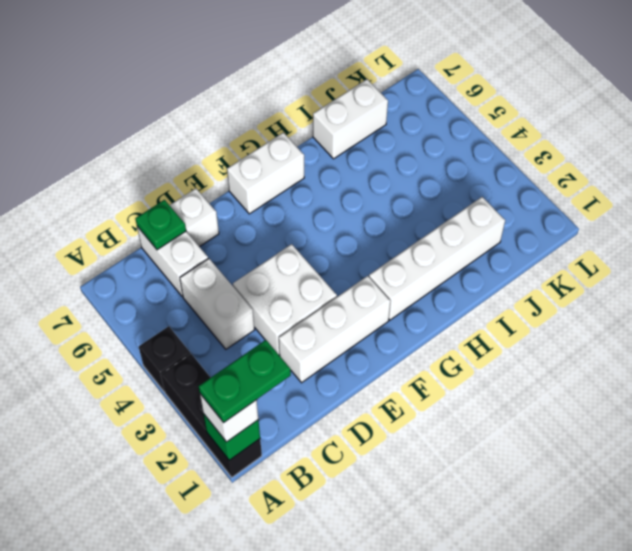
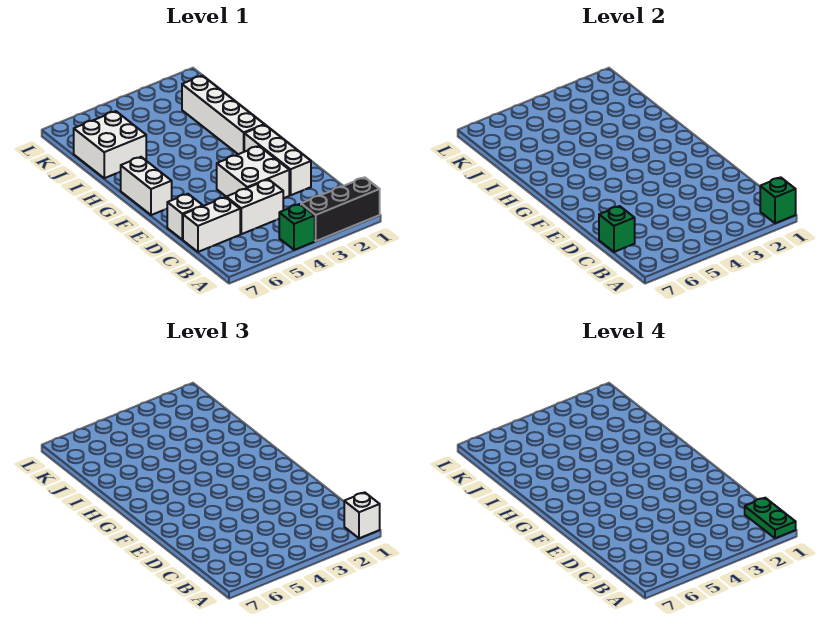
black brick A4 level 1 -> green brick A4 level 1
green plate C7 level 2 -> green brick C7 level 2
white brick I7:J7 level 1 -> white brick I6:J7 level 1

